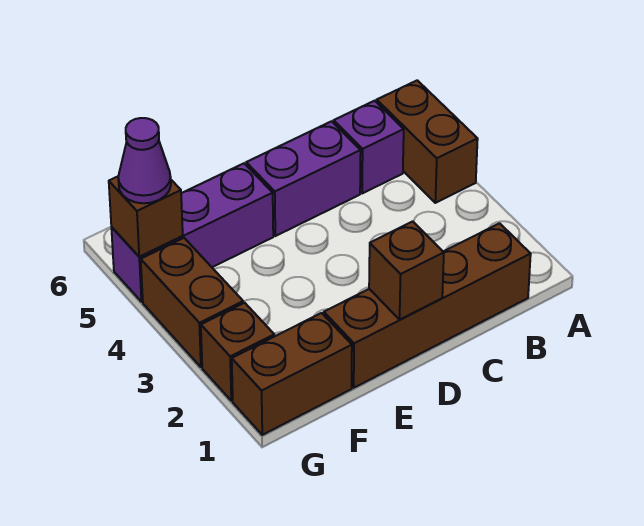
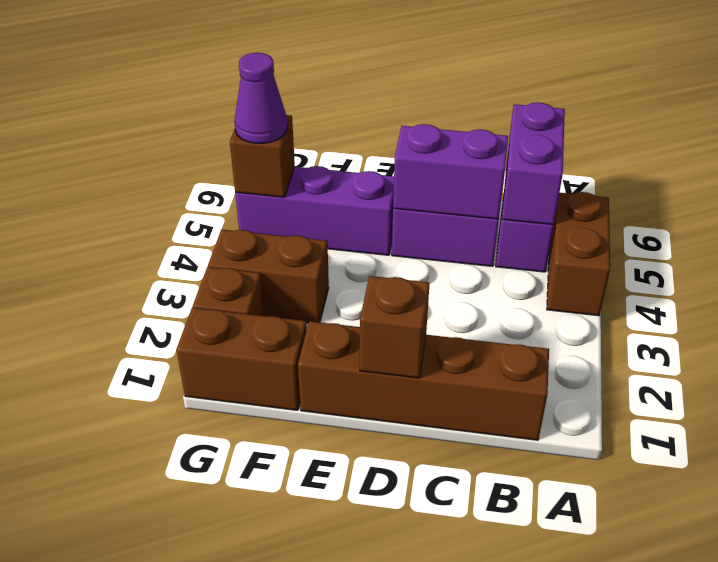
none -> purple brick B5:B6 level 2
none -> purple brick C5:D5 level 2
brown brick G3:G4 level 1 -> brown brick F3:G3 level 1

